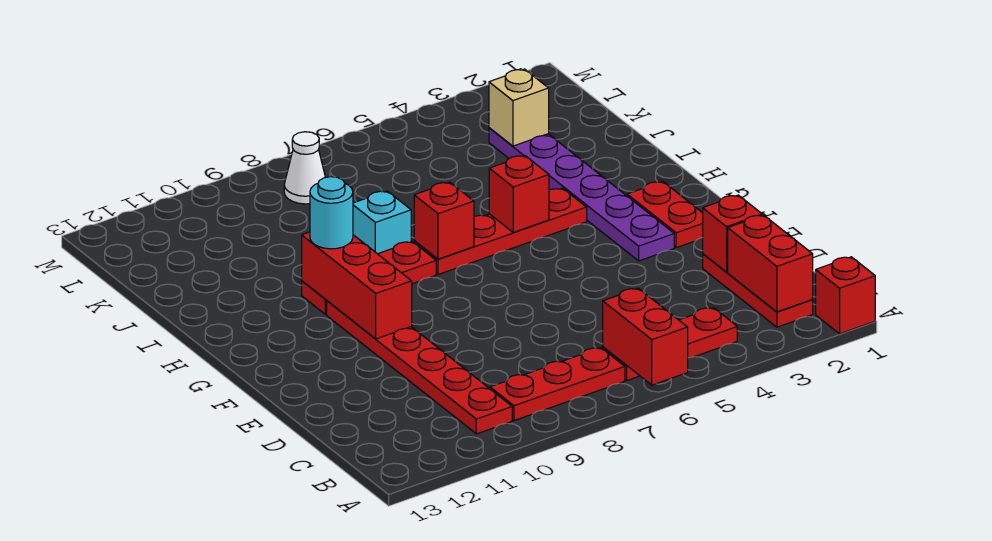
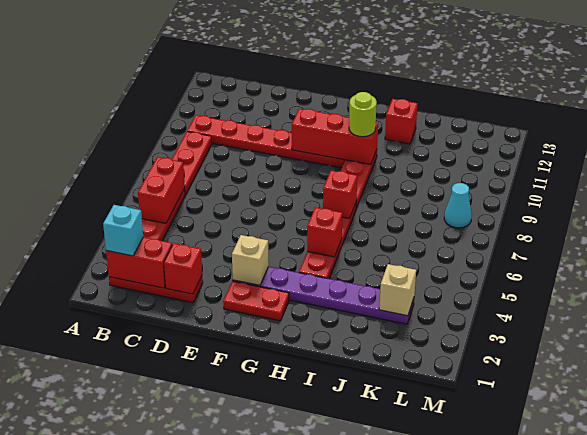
red brick A1 level 1 -> red brick I12 level 1
red brick A6:B6 level 2 -> red brick B5:B6 level 2
none -> tan brick F3 level 2
cyan round brick H10 level 3 -> lime round brick H10 level 3
cyan brick I8 level 1 -> cyan brick B2 level 3
white cone L8 level 1 -> cyan cone L8 level 1

